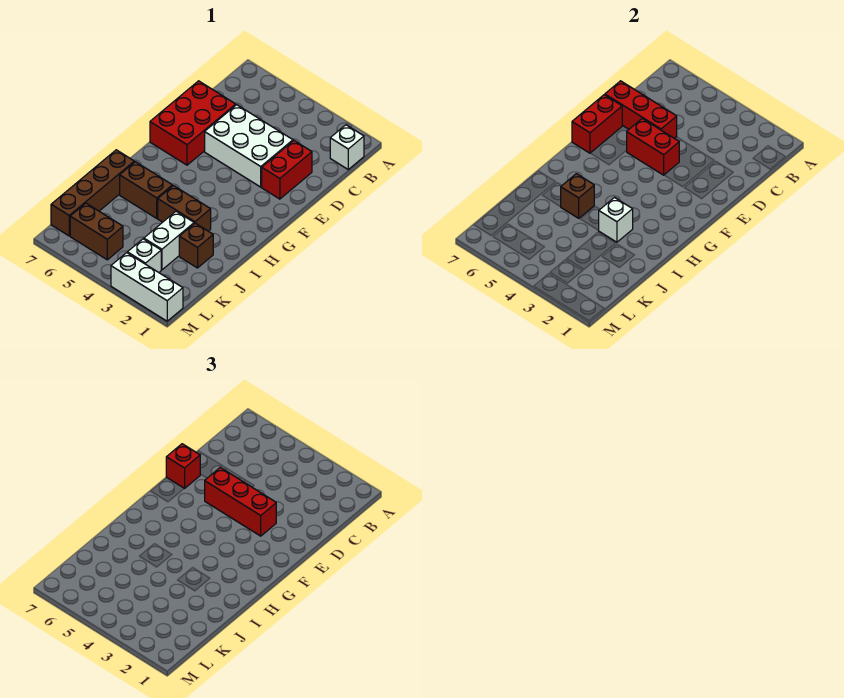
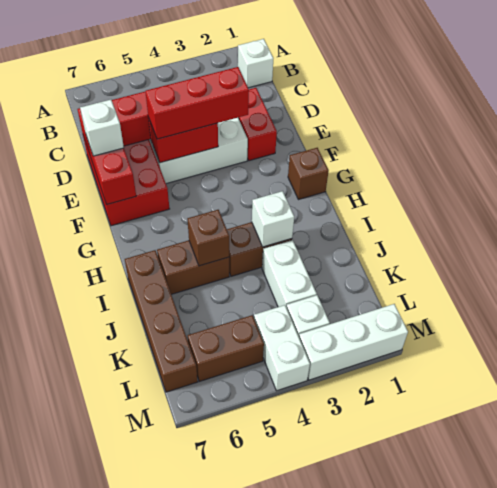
red brick E7 level 3 -> white brick E7 level 3
brown brick J2 level 1 -> brown brick G1 level 1
none -> white brick L4:M4 level 1

